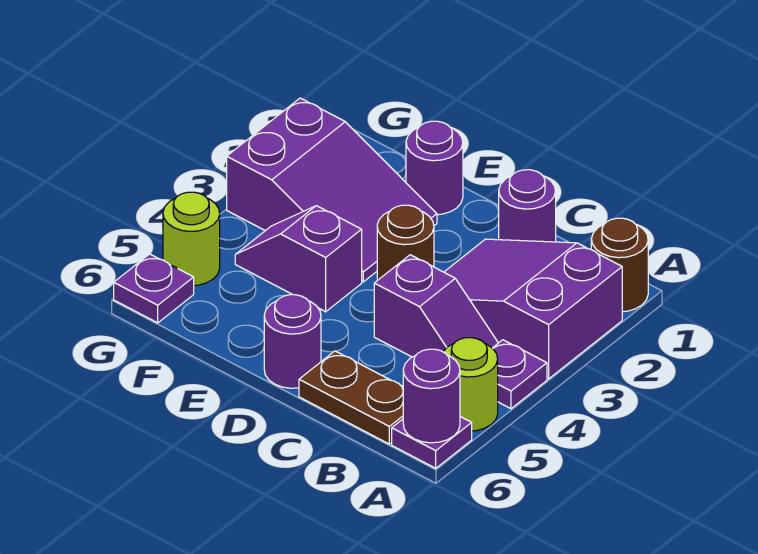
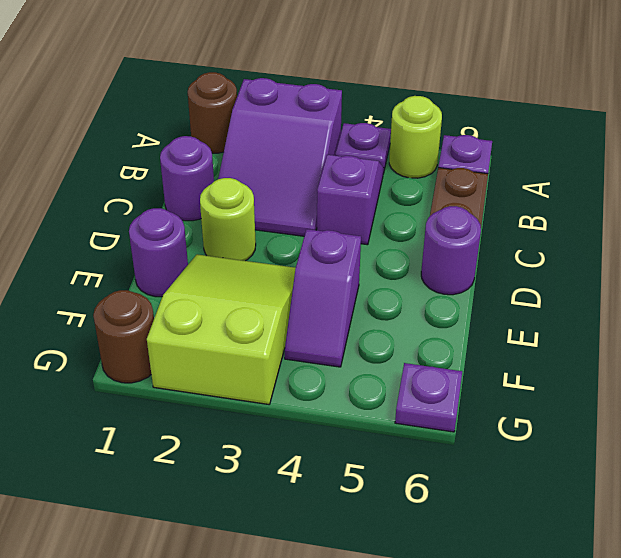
purple round brick A6 level 2 -> none
brown round brick D3 level 1 -> brown round brick G1 level 1
purple slope E2:G3 level 1 top G -> lime slope E2:G3 level 1 top G
lime round brick G5 level 1 -> lime round brick D2 level 1

